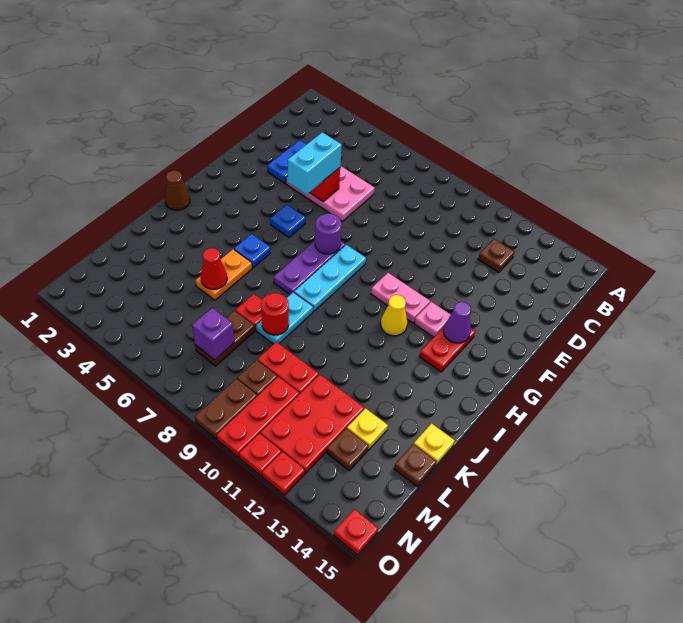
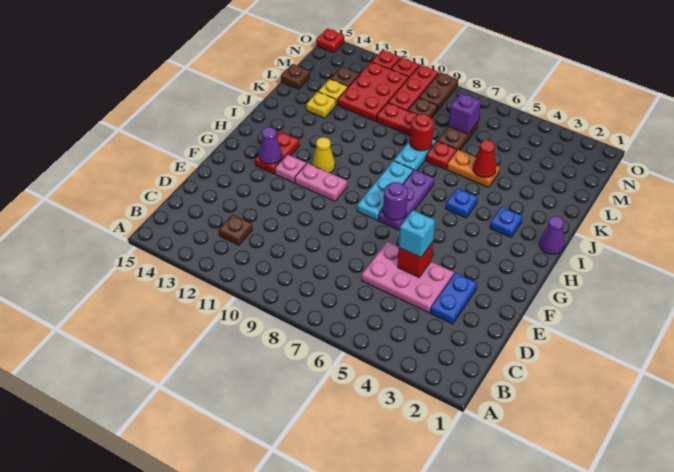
cyan brick E5:F5 level 3 -> cyan brick E5 level 3
blue plate G5 level 1 -> blue plate I3 level 1
brown cone I1 level 1 -> purple cone I1 level 1
orange plate J5:K5 level 1 -> orange plate K5:K6 level 1
yellow plate K15 level 1 -> yellow plate K13 level 1

